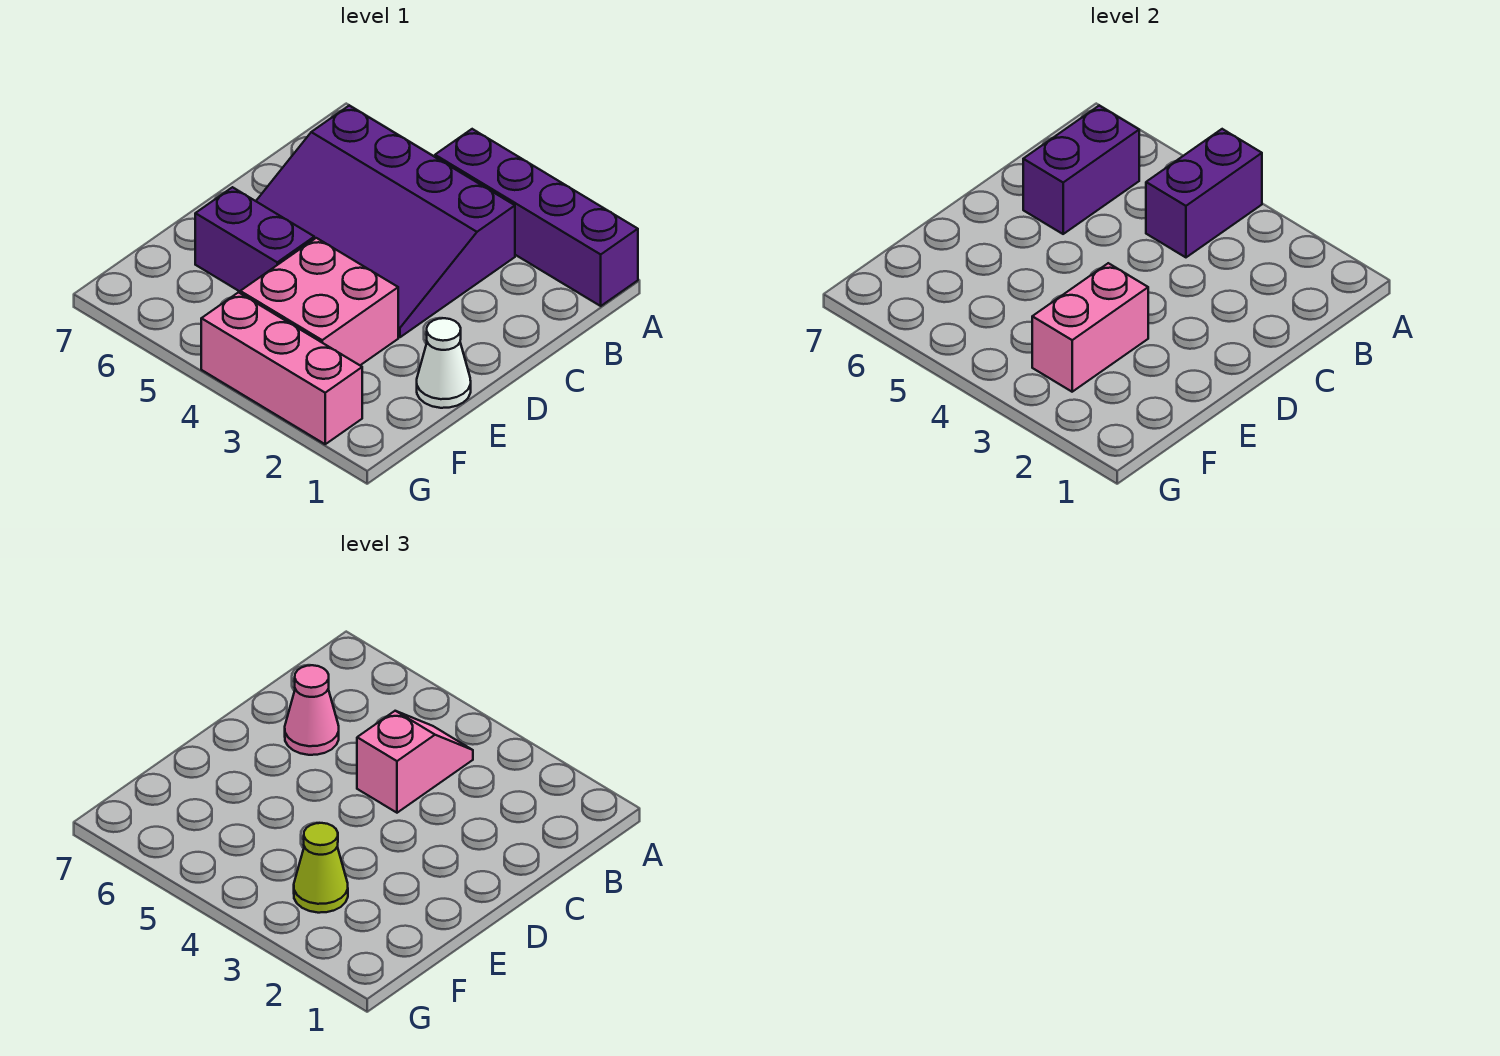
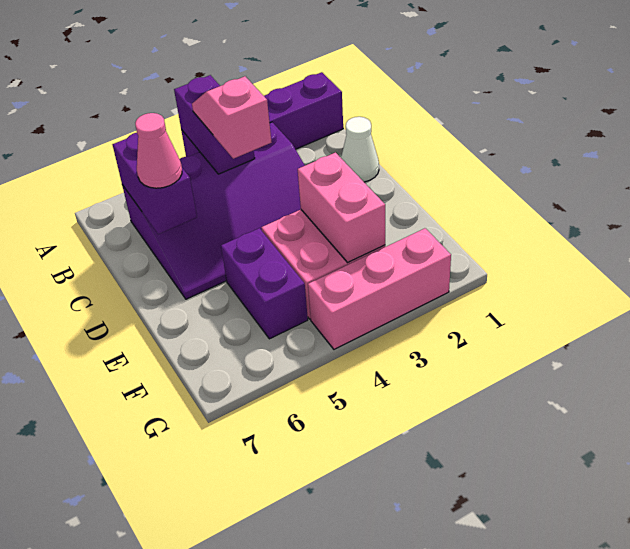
white cone E1 level 1 -> white cone C1 level 1
purple brick E5:E6 level 1 -> purple brick E5:F5 level 1
lime cone F3 level 3 -> none

